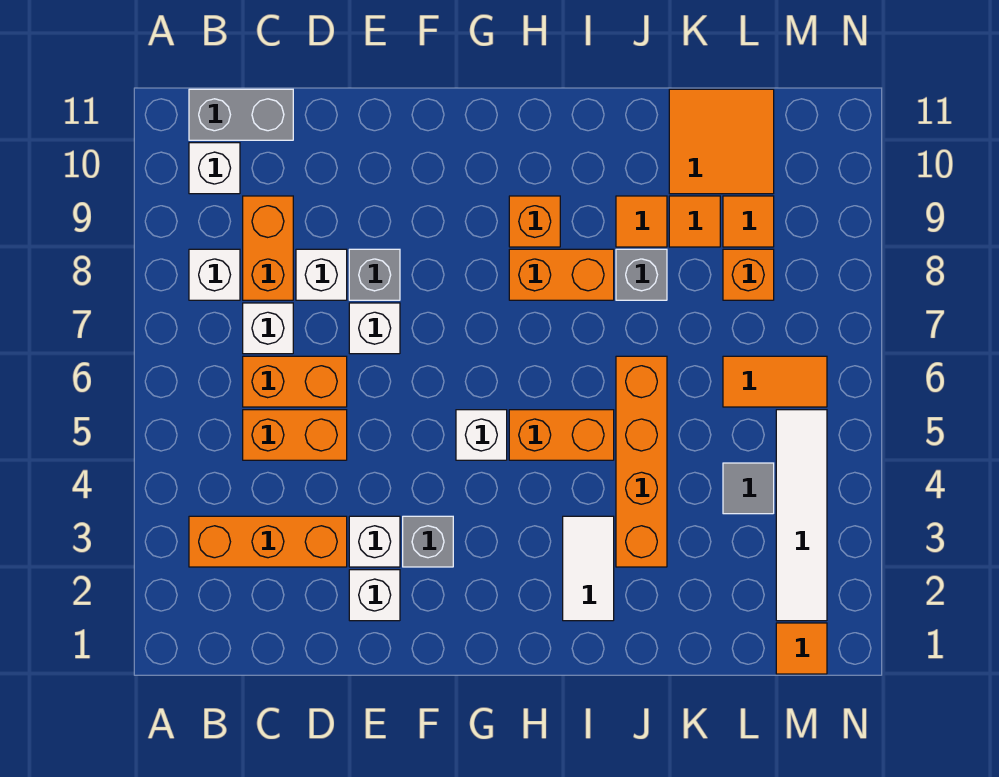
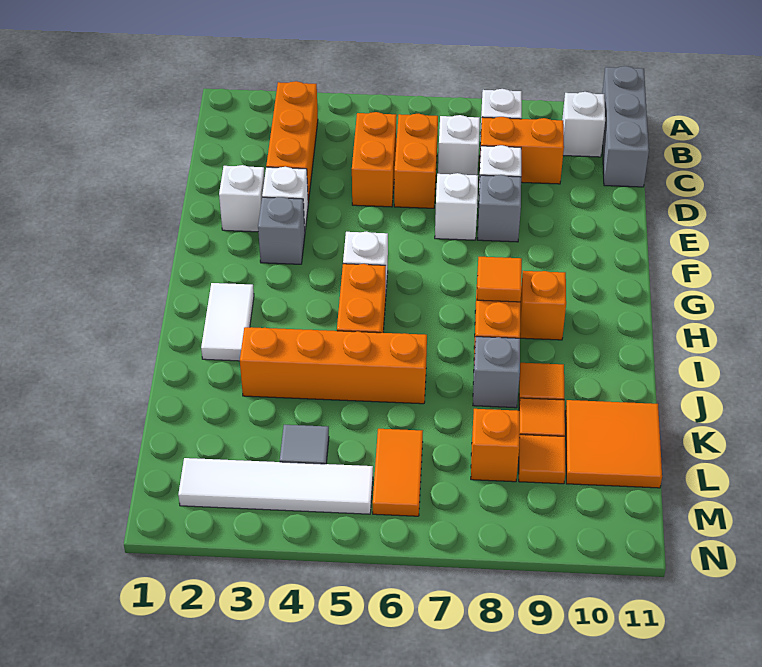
grey brick B11:C11 level 1 -> grey brick A11:C11 level 1
white tile I2:I3 level 1 -> white tile H2:I2 level 1
orange tile M1 level 1 -> orange tile H8 level 2

